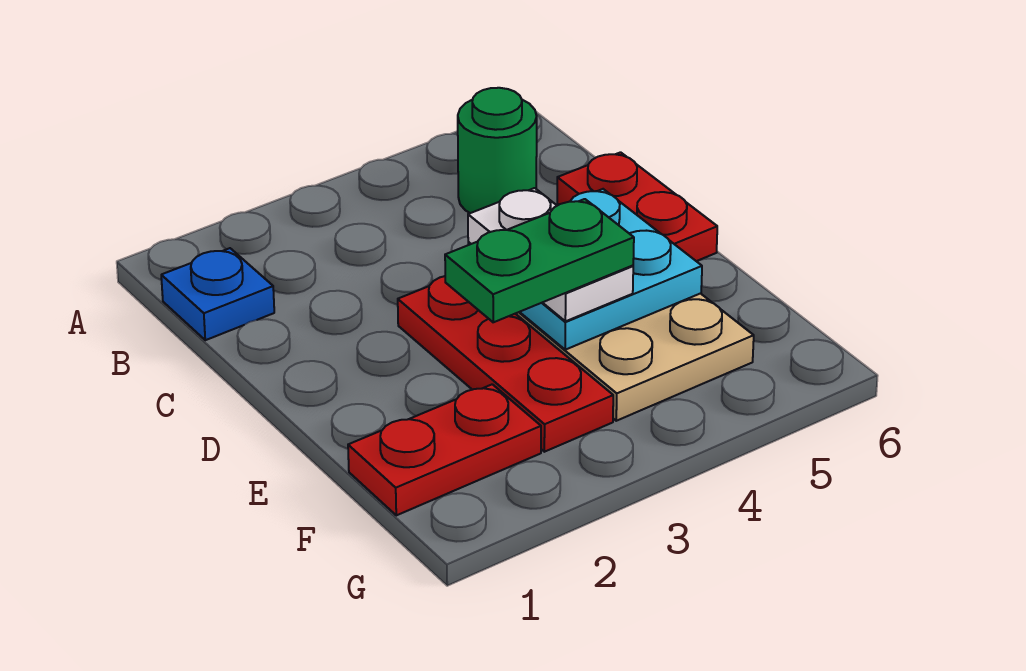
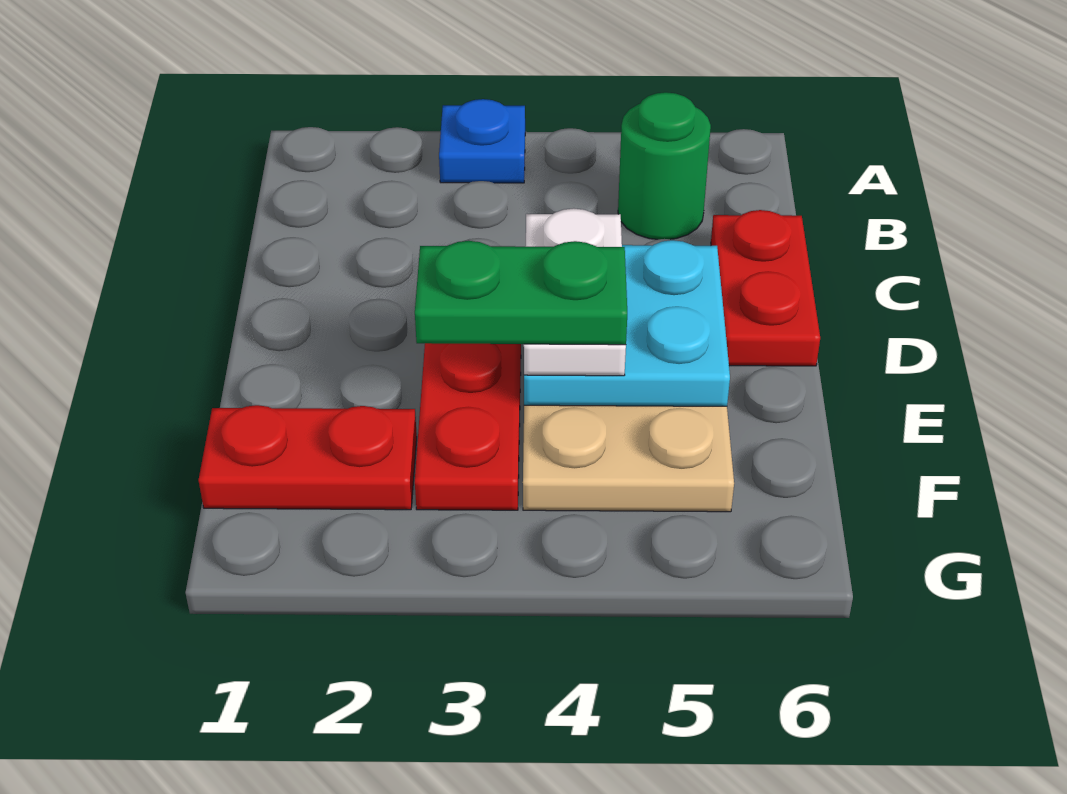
blue plate B1 level 1 -> blue plate A3 level 1

